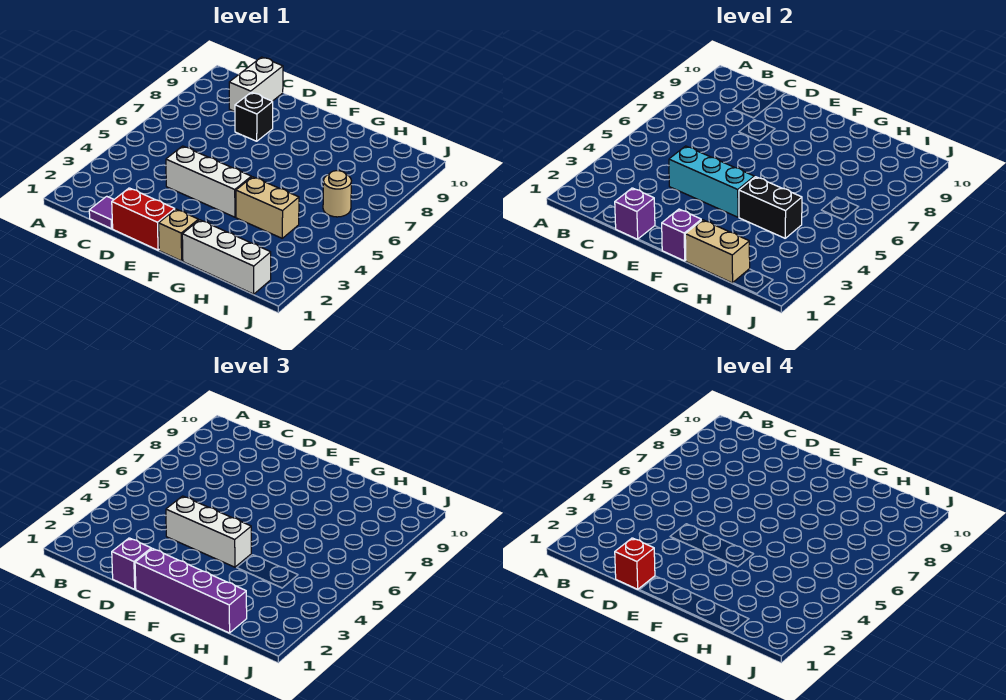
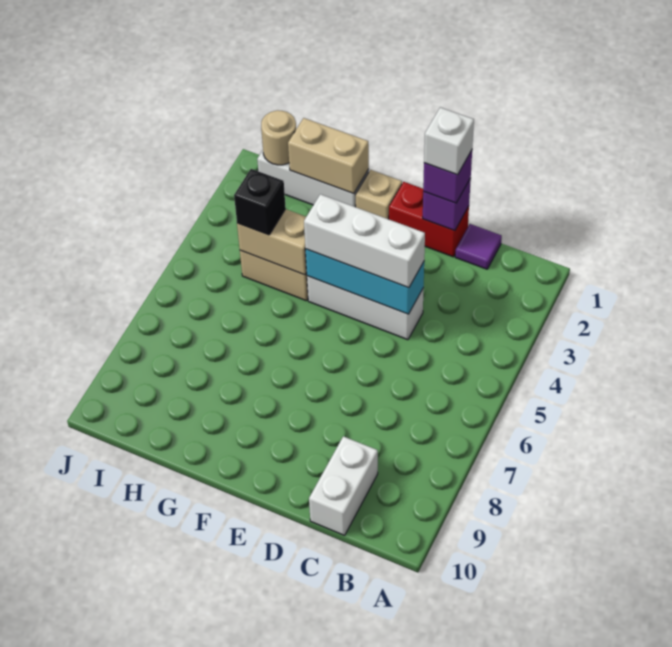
red brick D1 level 4 -> white brick D1 level 4
black brick D8 level 1 -> black brick H4 level 3
purple brick E1:H1 level 3 -> none
purple brick F1 level 2 -> none
black brick G4:H4 level 2 -> tan brick G4:H4 level 2
tan round brick I6 level 1 -> tan round brick I1 level 2

